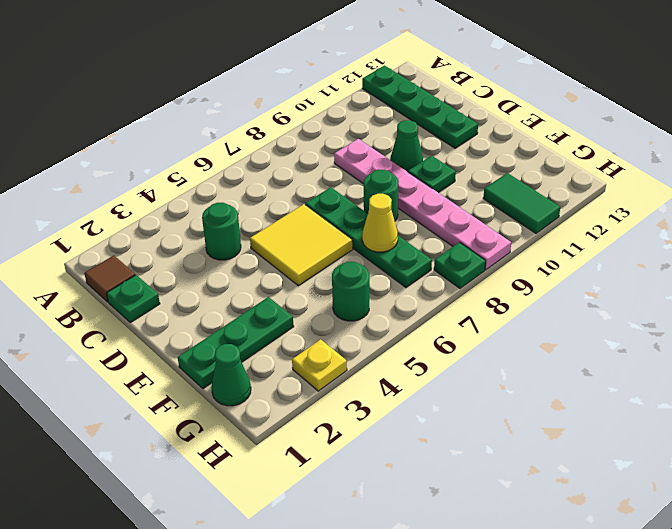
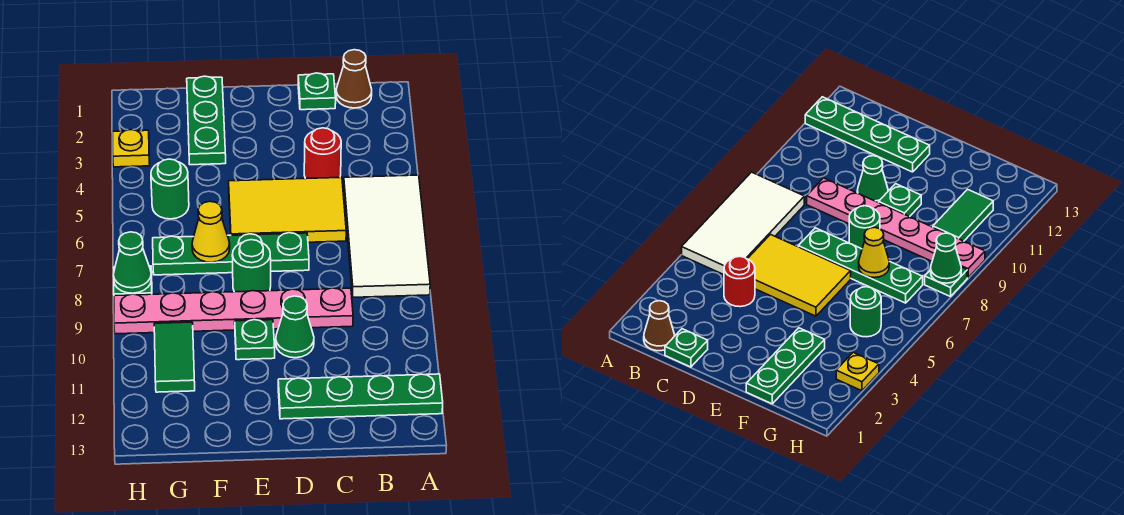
none -> white tile A5:B8 level 1
brown tile B1 level 1 -> brown cone B1 level 1
green round brick C4 level 1 -> red round brick C4 level 1
yellow tile D5:E6 level 1 -> yellow tile C5:E6 level 1
green cone G1 level 1 -> green cone H8 level 2
green tile G11:H11 level 1 -> green tile G10:G11 level 1

